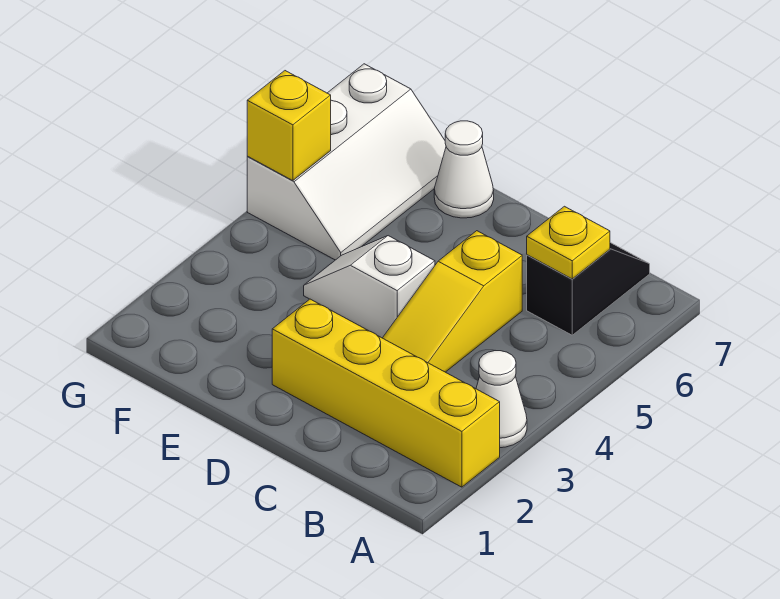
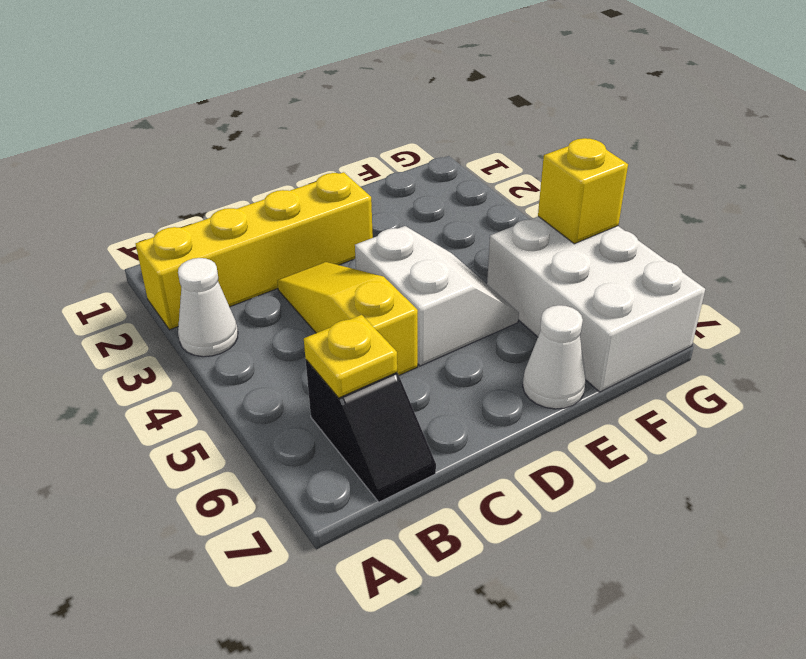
white slope D4:E4 level 1 top D -> white slope D4:E5 level 1 top D
white slope F5:G7 level 1 top G -> white brick F5:G7 level 1

